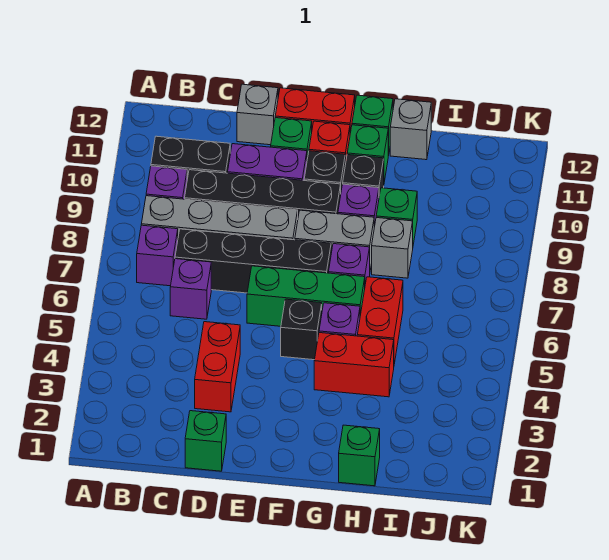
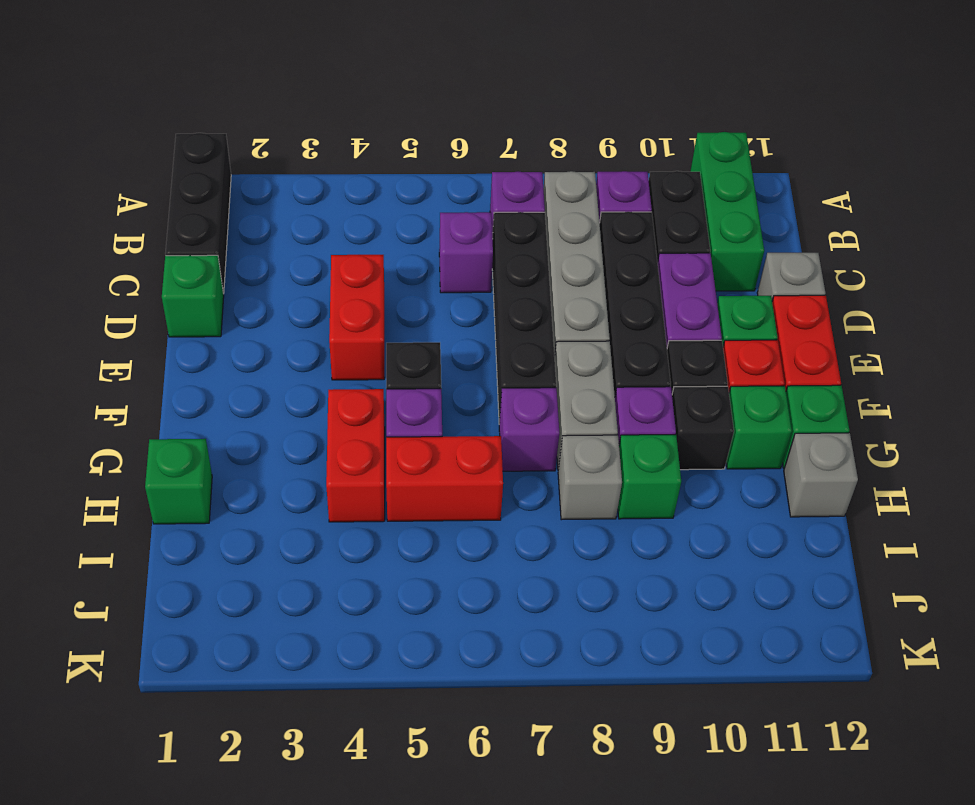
none -> black brick A1:C1 level 1
red brick D3:D4 level 1 -> red brick D4:E4 level 1
green brick E6:G6 level 1 -> green brick A11:C11 level 1

